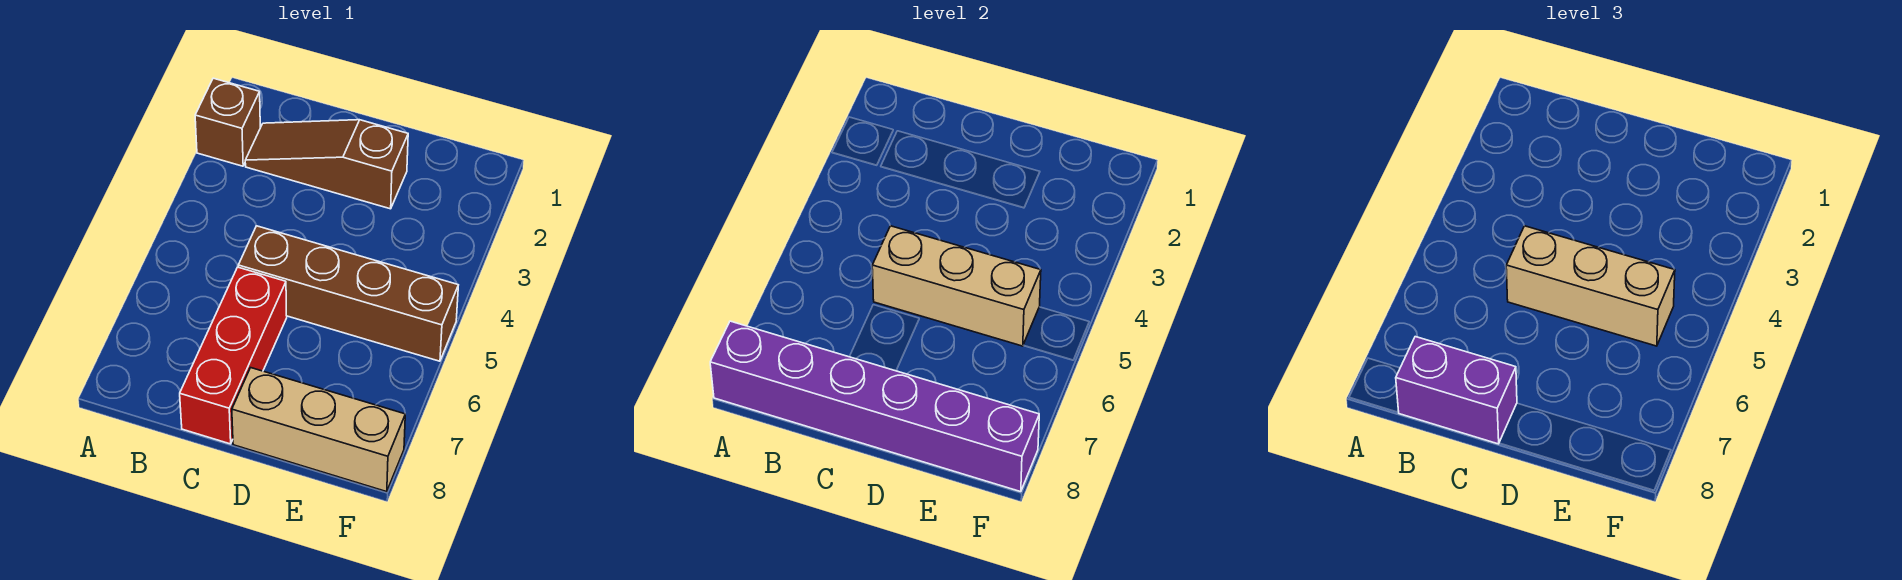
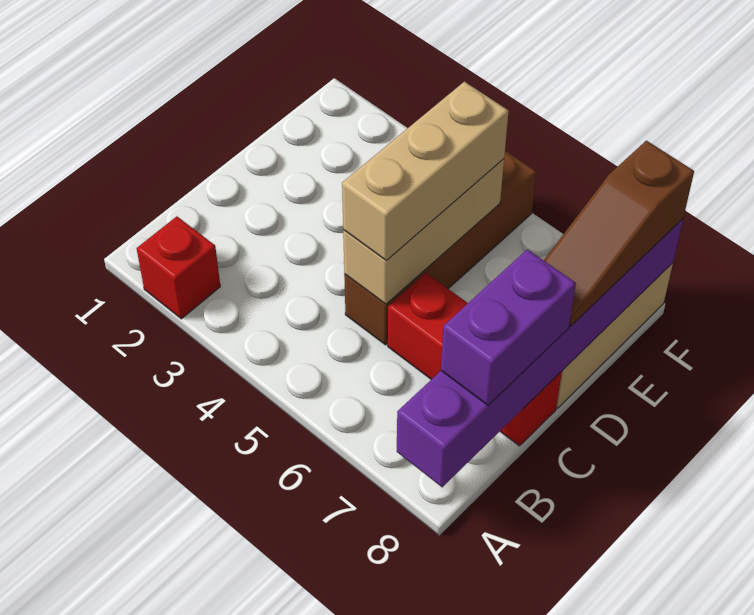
brown brick A2 level 1 -> red brick A2 level 1
brown slope B2:D2 level 1 top D -> brown slope D8:F8 level 3 top F

